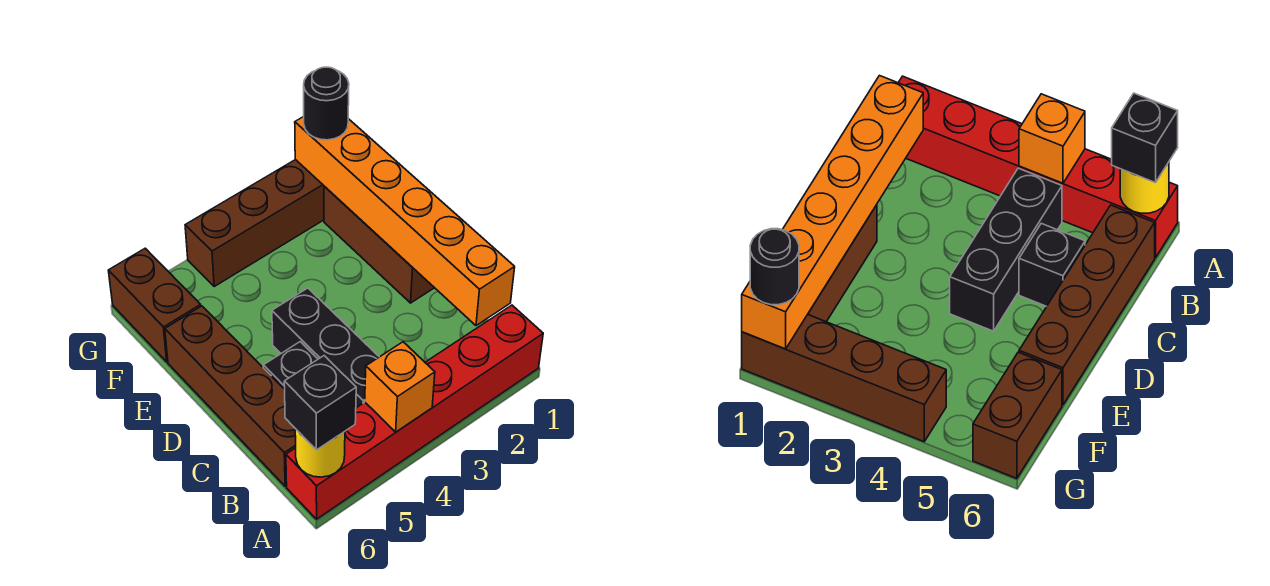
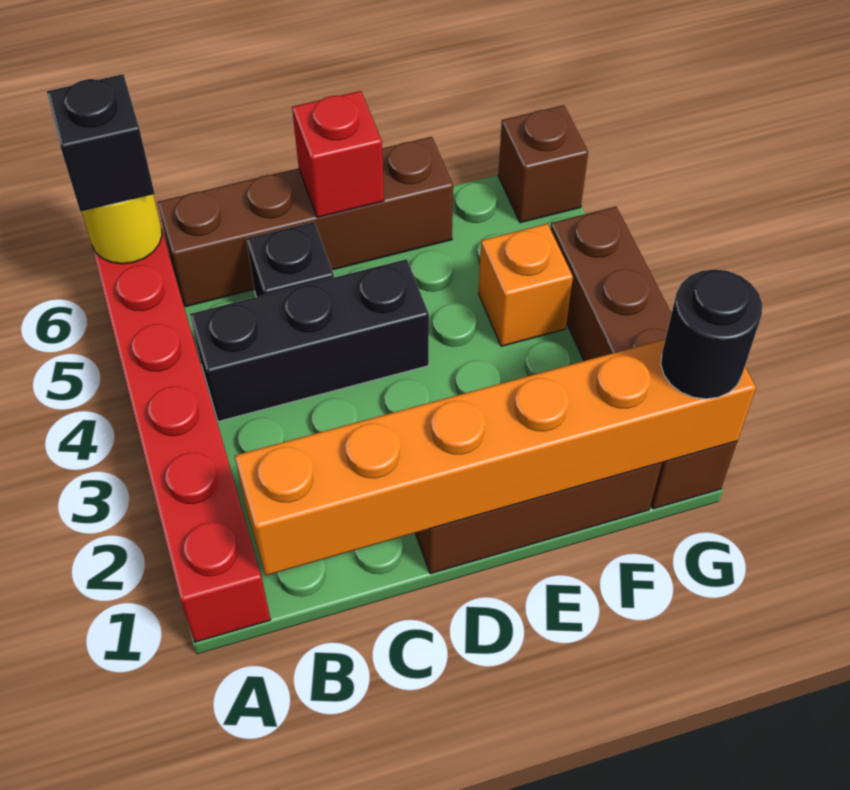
orange brick A4 level 2 -> orange brick F4 level 1
none -> red brick D6 level 2
brown brick F6:G6 level 1 -> brown brick G6 level 1

